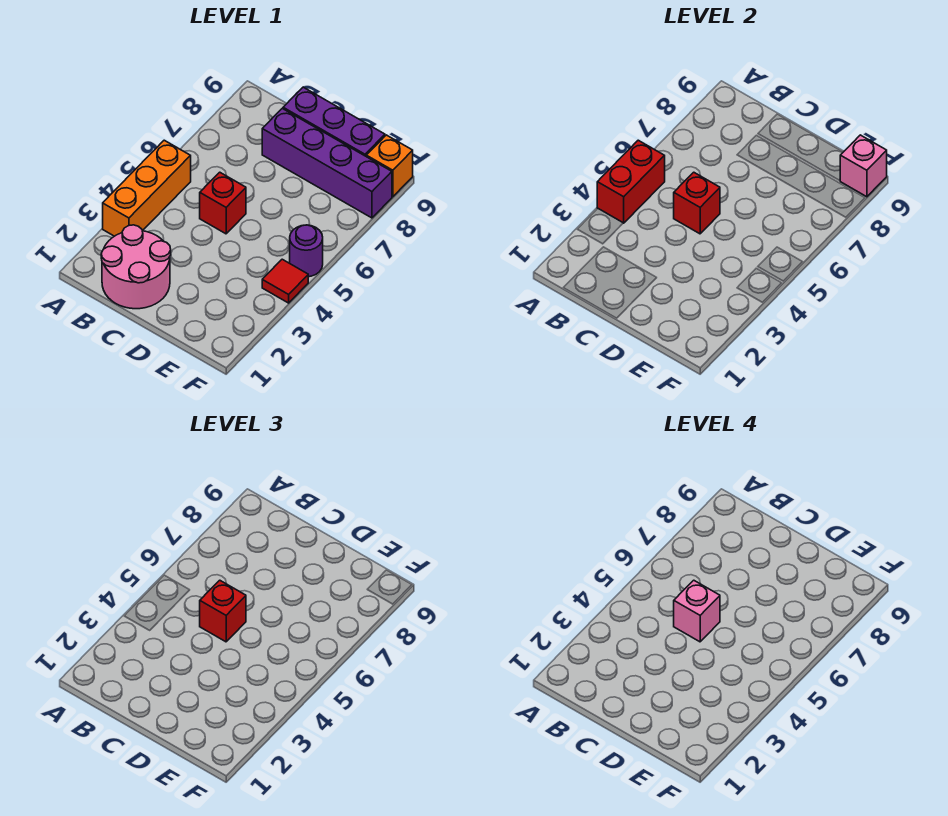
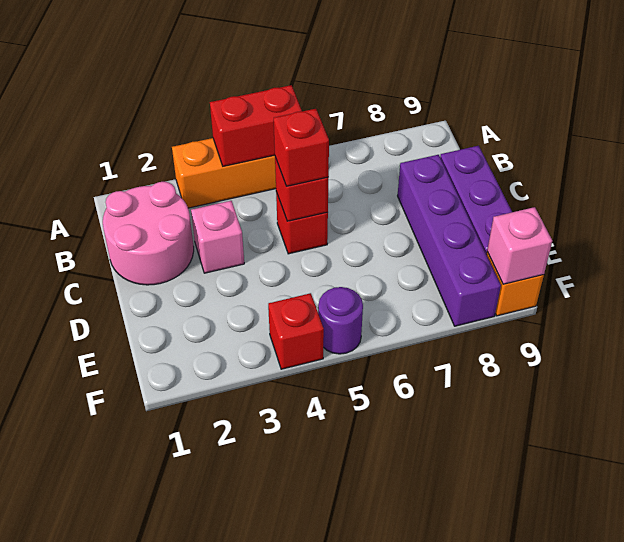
pink brick C5 level 4 -> pink brick C3 level 1
red tile F4 level 1 -> red brick F4 level 1

